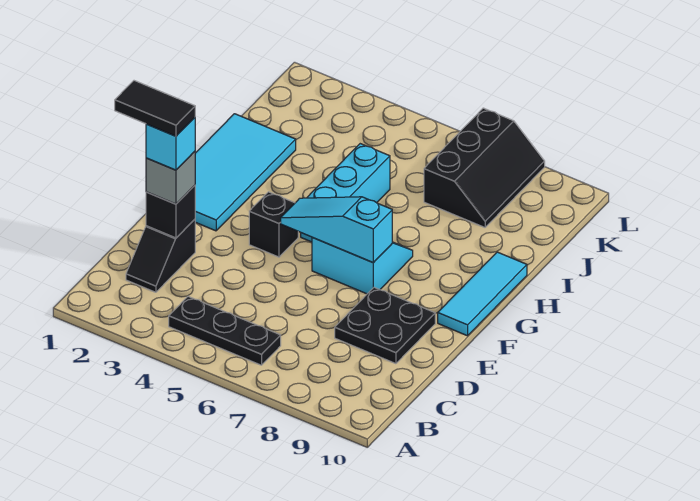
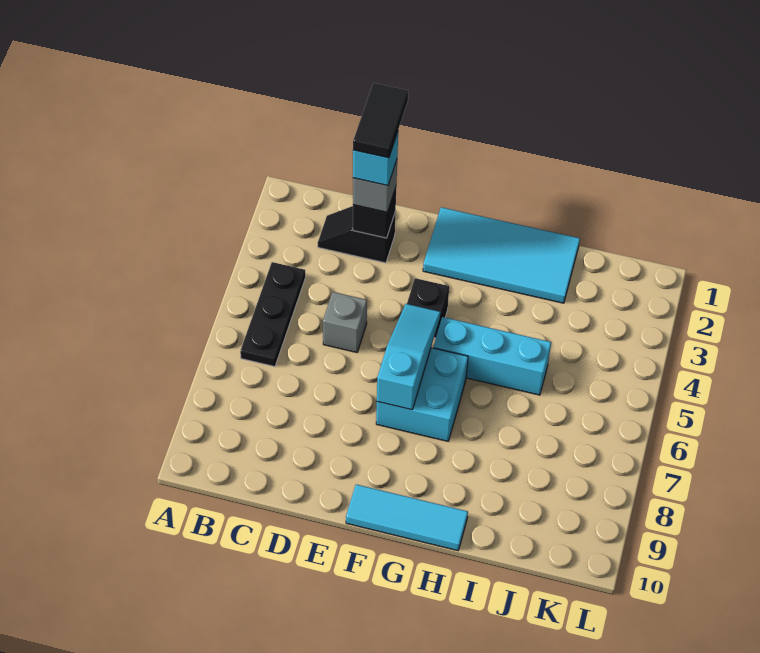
none -> grey brick D5 level 1
black plate D8:E9 level 1 -> none
cyan slope F6:G7 level 1 top F -> cyan brick F6:G7 level 1
black slope J7:L8 level 1 top 7 -> none

